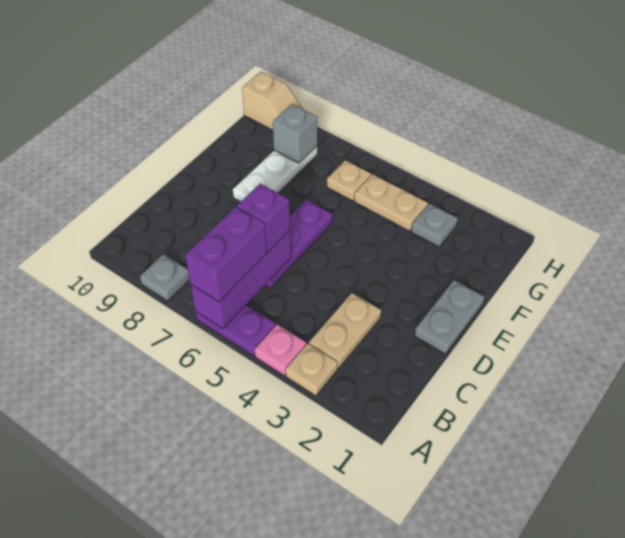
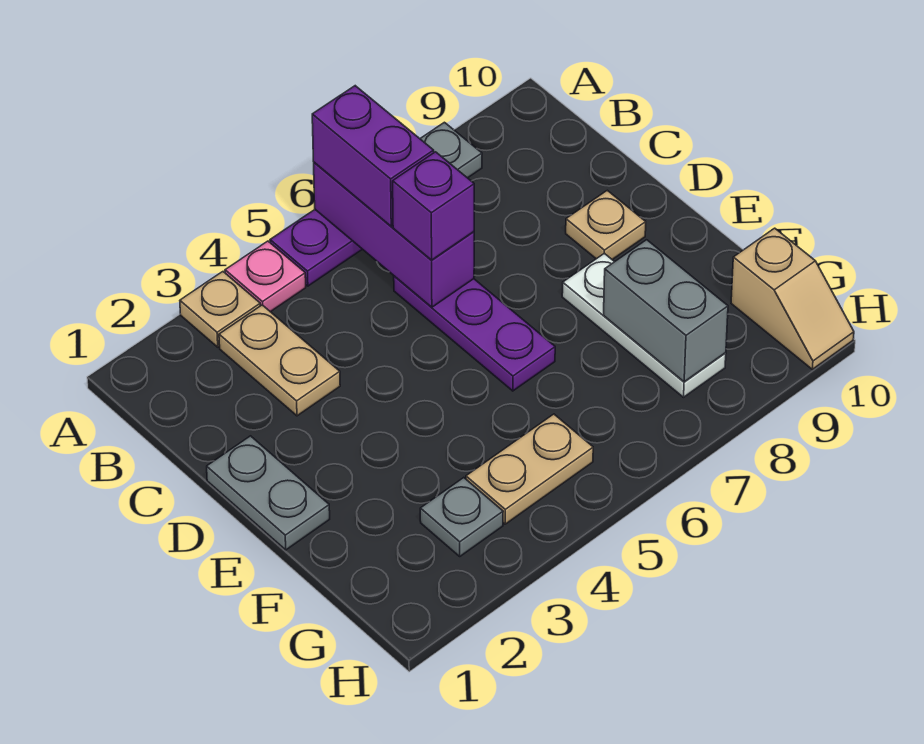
tan plate G6 level 1 -> tan plate D9 level 1
grey brick G8 level 2 -> grey brick F8:G8 level 2
tan slope H9:H10 level 1 top 10 -> tan slope G10:H10 level 1 top G

